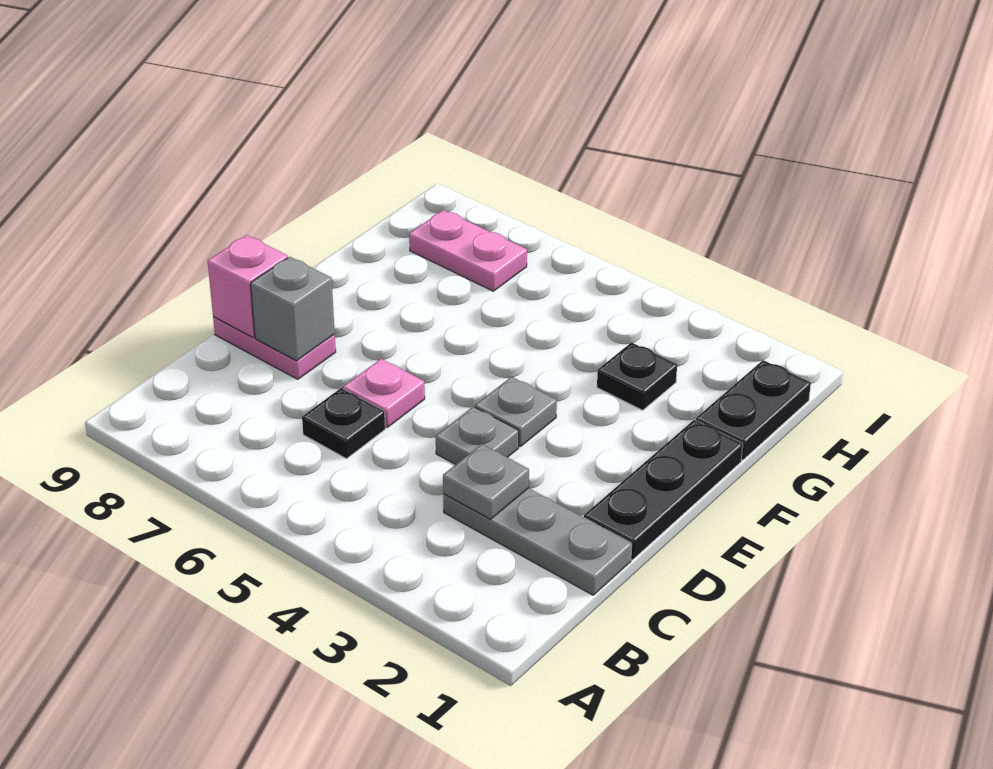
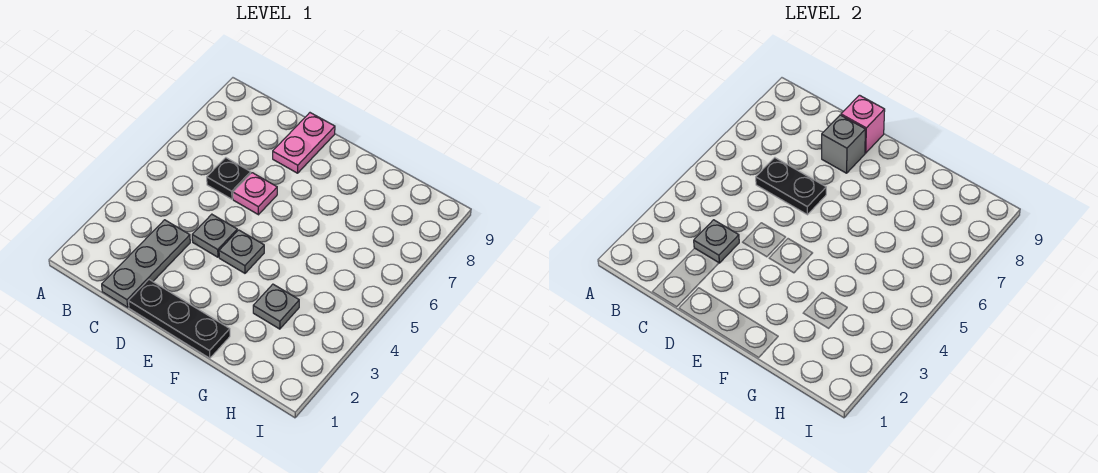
black plate G1:H1 level 1 -> black plate C6:D6 level 2
black plate G3 level 1 -> grey plate G3 level 1
pink plate H7:H8 level 1 -> none

